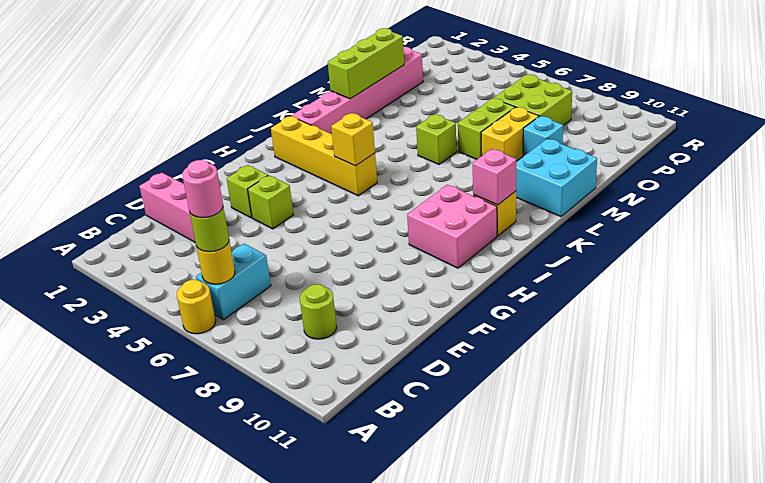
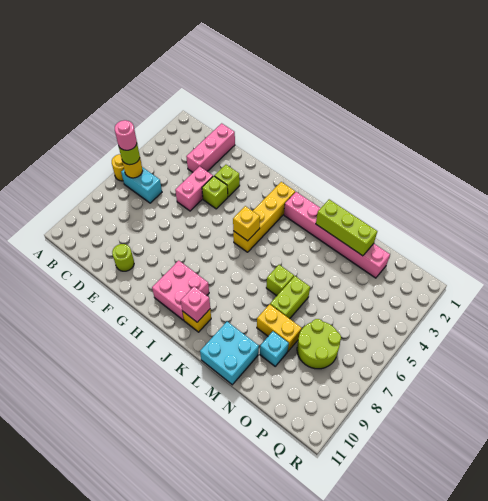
lime round brick C9 level 1 -> lime round brick E10 level 1
none -> pink brick E4:E5 level 1
lime brick M7:N7 level 1 -> lime brick M6:M7 level 1
lime brick O7:P8 level 1 -> lime round brick O7:P8 level 1

